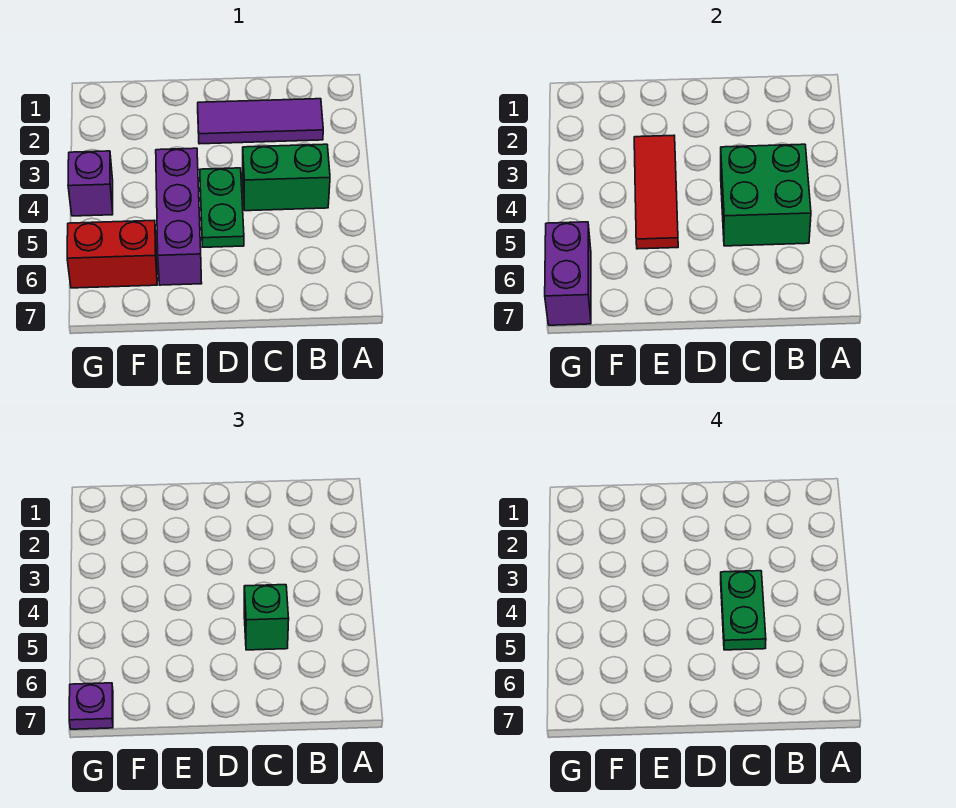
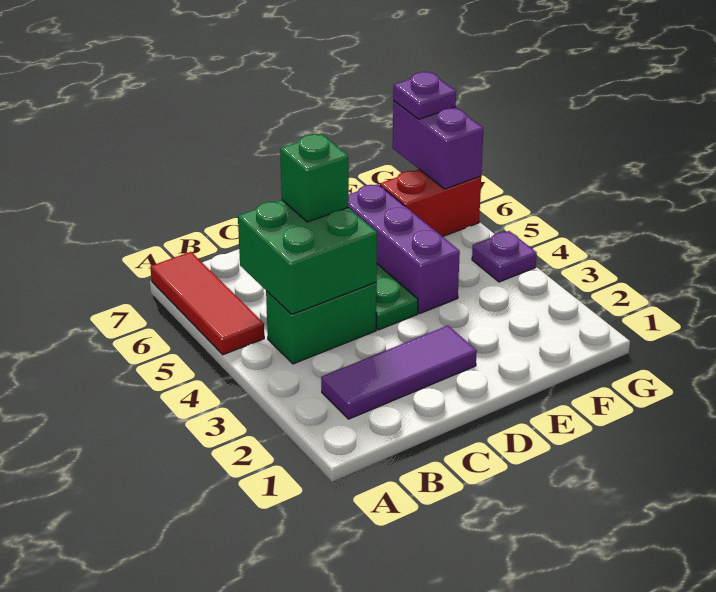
green plate C4:C5 level 4 -> none
red tile E3:E5 level 2 -> red tile A5:A7 level 1
purple brick G4 level 1 -> purple plate G4 level 1

